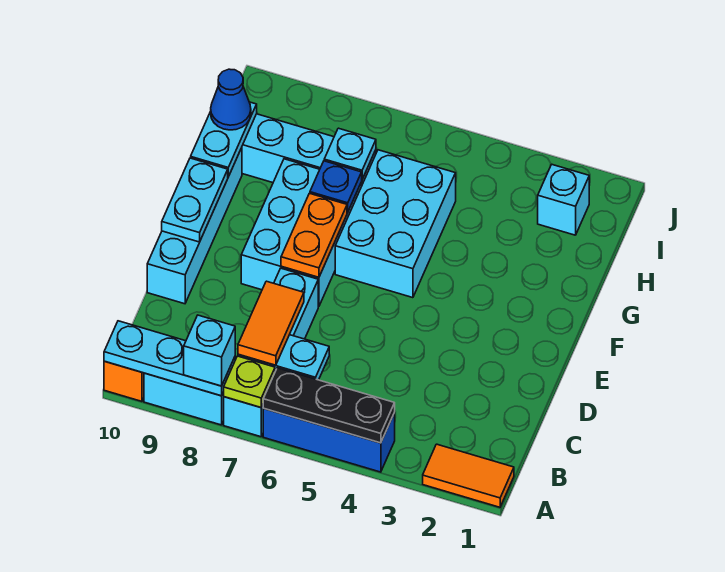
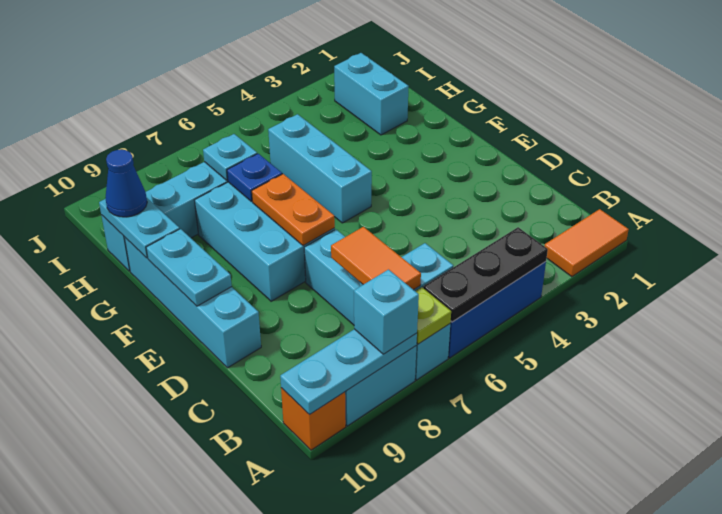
cyan brick F5:H6 level 1 -> cyan brick F5:H5 level 1
cyan brick I2 level 1 -> cyan brick H2:I2 level 1

